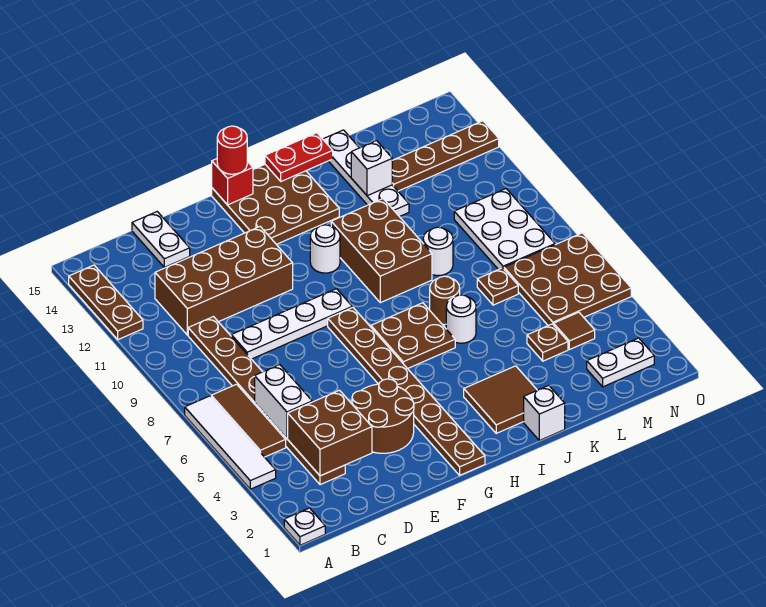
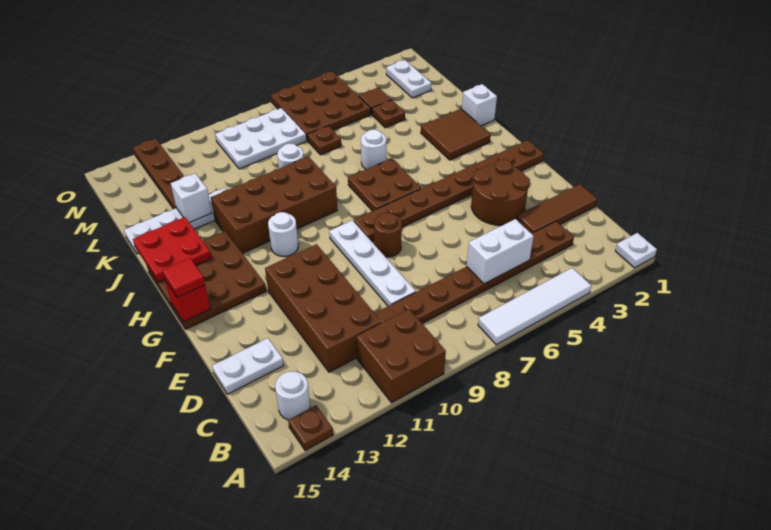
brown plate A12:A14 level 1 -> brown plate A14 level 1
brown tile B5:B7 level 1 -> brown tile D1:D3 level 1
none -> white round brick B14 level 1
brown brick C3:D4 level 2 -> brown brick A10:B11 level 1
red round brick G15 level 3 -> red tile G15 level 3
brown brick I9:J11 level 1 -> brown brick I9:J12 level 1
red plate I15:J15 level 2 -> red plate I14:J15 level 2
brown round brick J7 level 1 -> brown round brick F8 level 1

